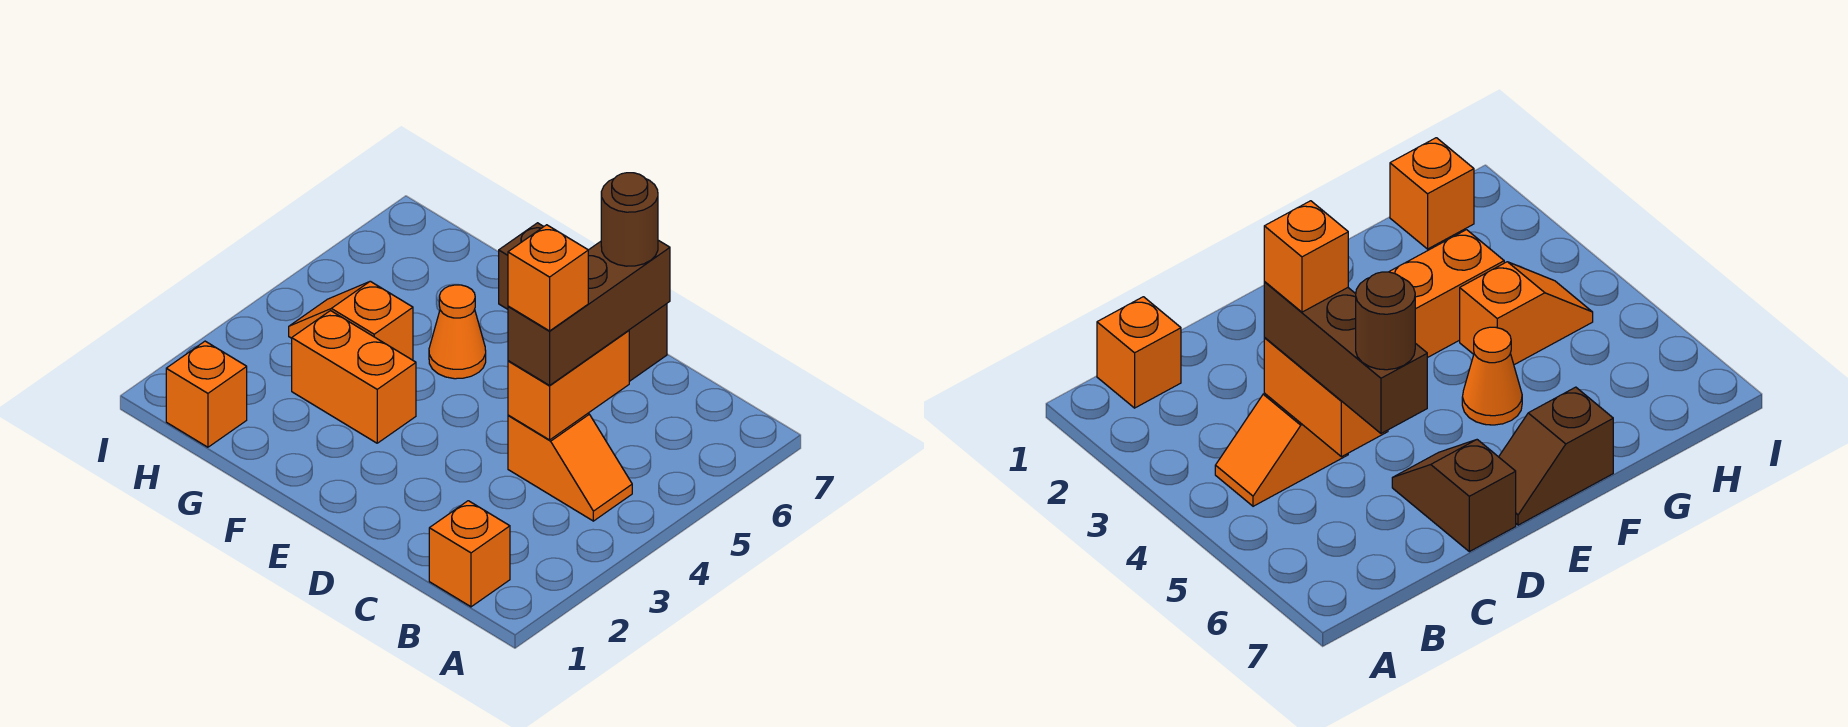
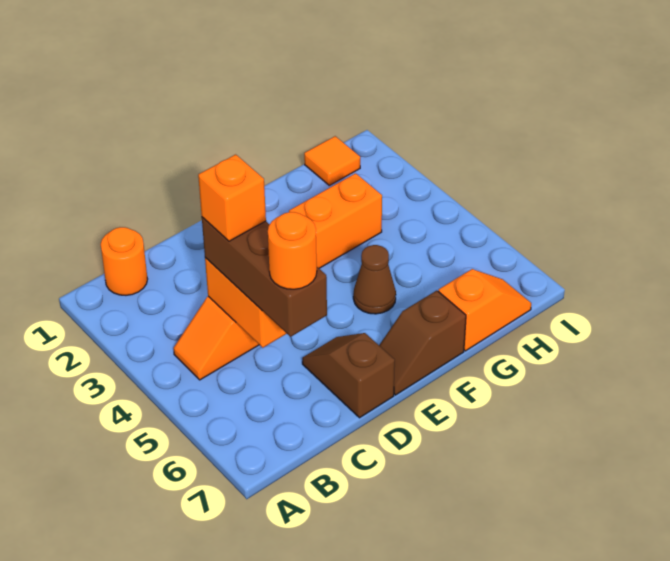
orange brick B1 level 1 -> orange round brick B1 level 1
brown round brick C6 level 4 -> orange round brick C6 level 4
orange cone F5 level 1 -> brown cone F5 level 1
orange slope G4:H4 level 1 top G -> orange slope G7:H7 level 1 top G
orange brick H1 level 1 -> orange tile H1 level 1

